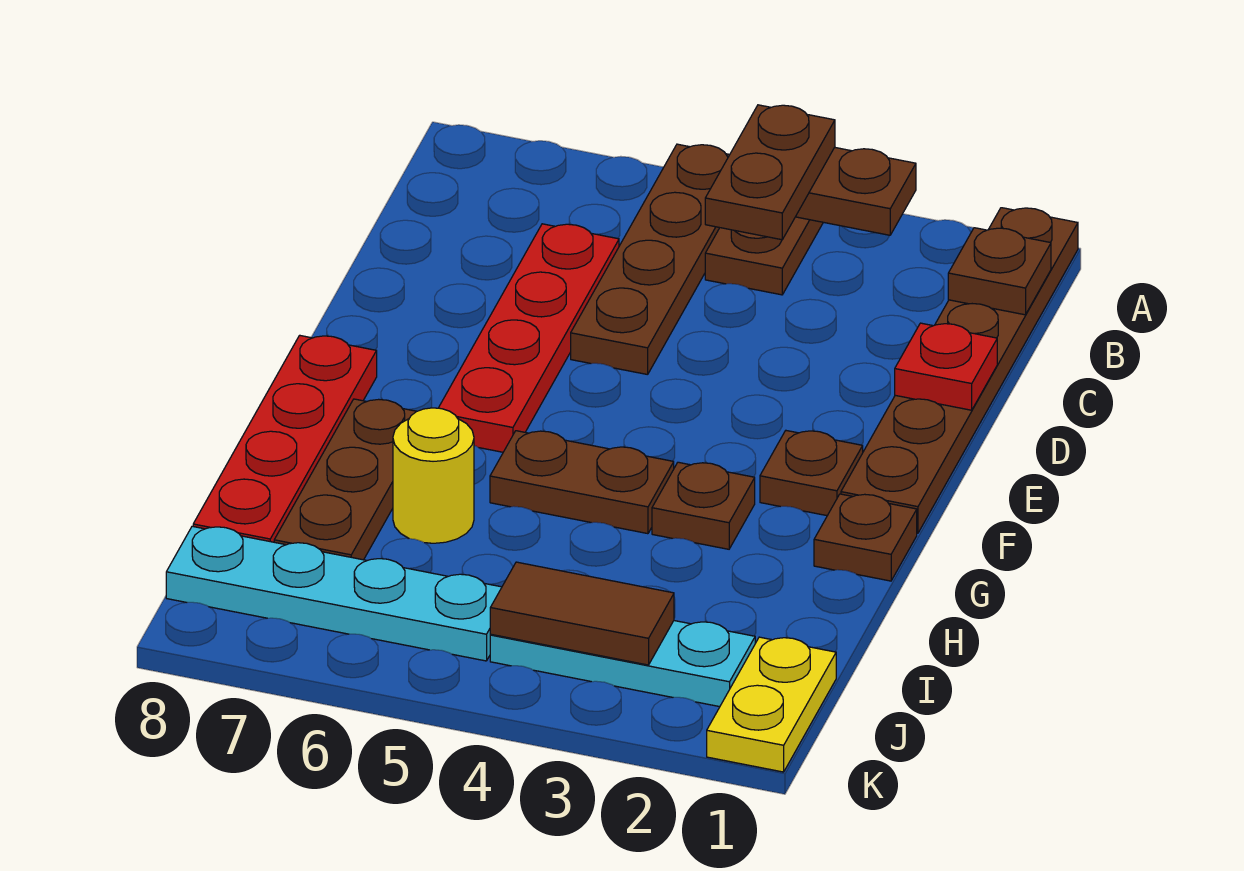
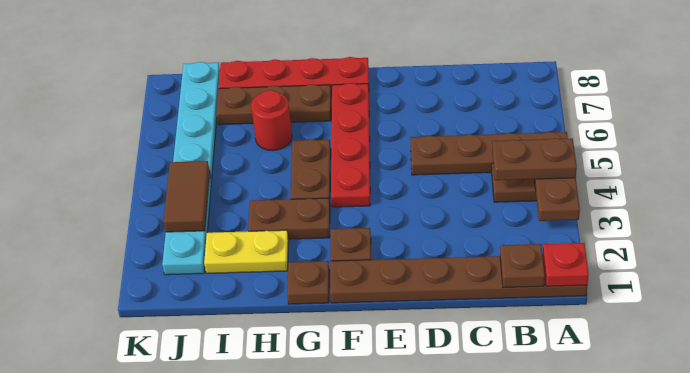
red plate C6:F6 level 1 -> red plate F4:F7 level 1
red plate D1 level 2 -> red plate A1 level 2
brown plate G3 level 1 -> brown plate G3:H3 level 1
yellow round brick H6 level 1 -> red round brick H6 level 1
yellow plate J1:K1 level 1 -> yellow plate H2:I2 level 1

